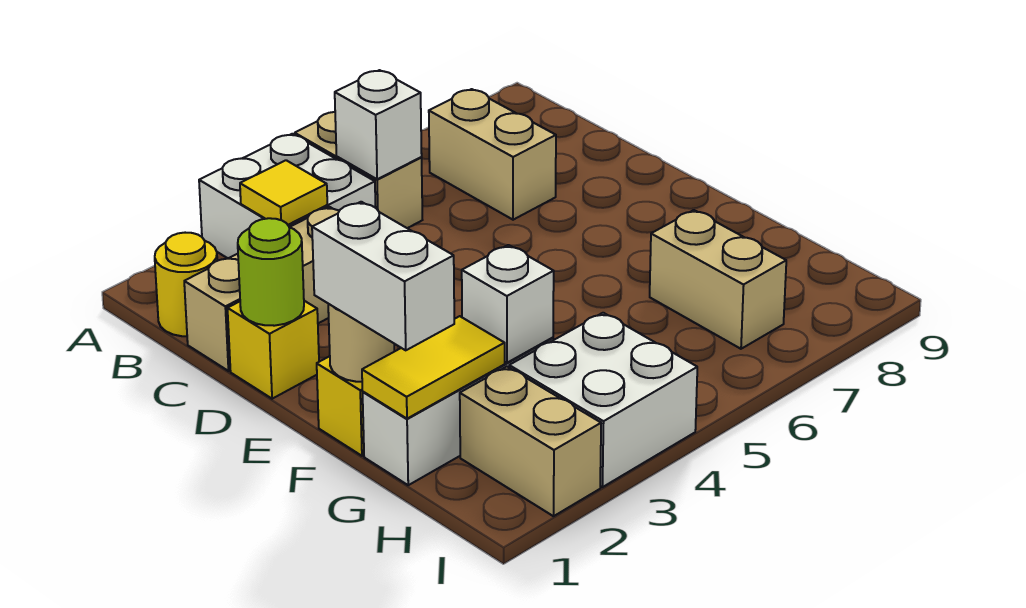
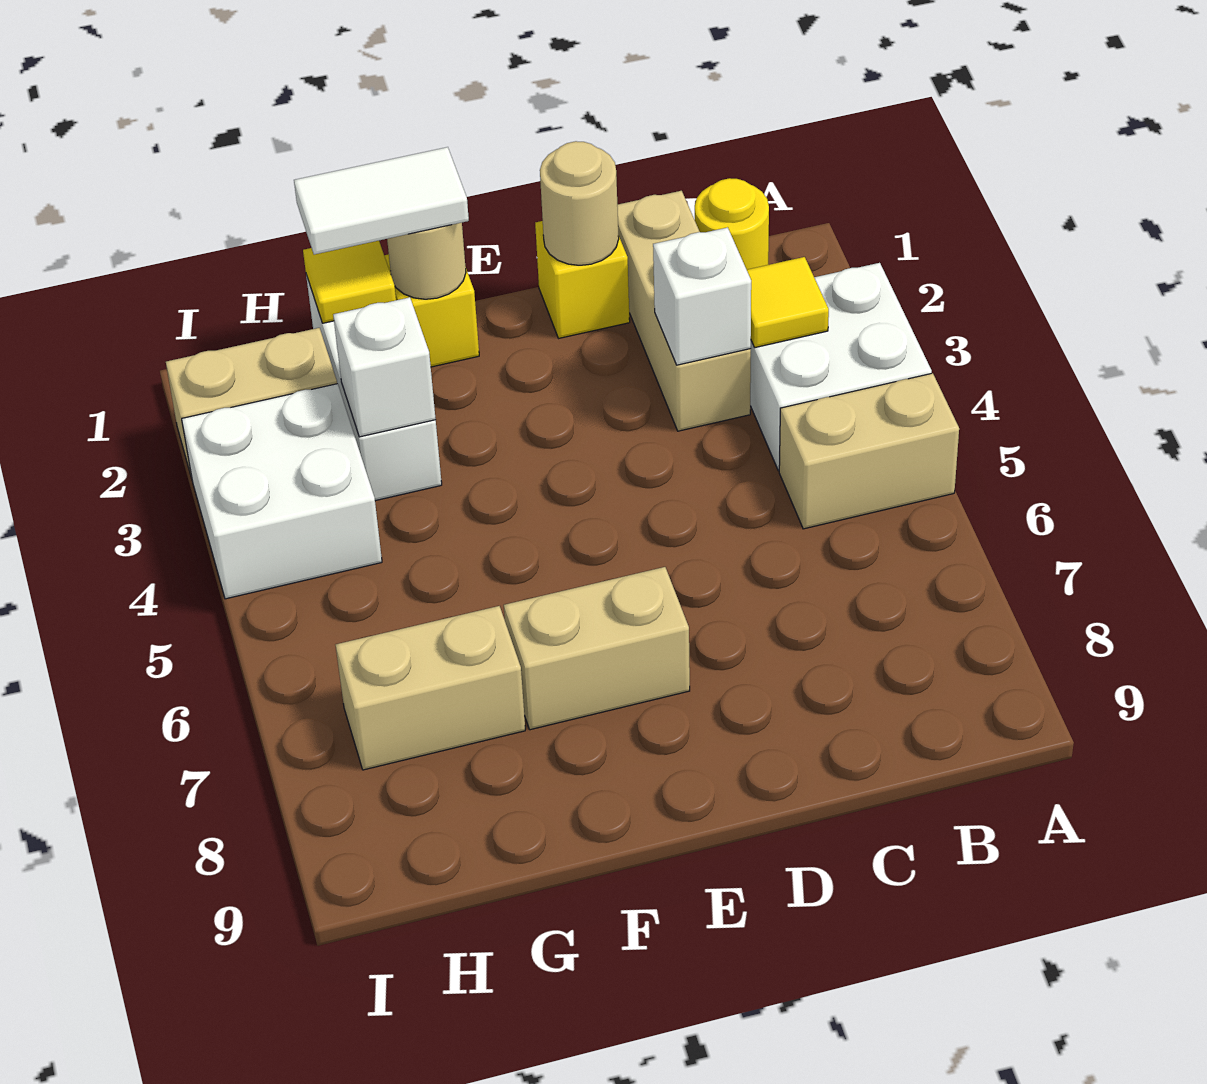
white brick B5 level 2 -> white brick C3 level 2
tan brick B7:C7 level 1 -> tan brick E7:F7 level 1
lime round brick D1 level 2 -> tan round brick D1 level 2
white brick F1:G1 level 3 -> white tile F1:G1 level 3
yellow tile G1:G2 level 2 -> yellow tile G1 level 2

